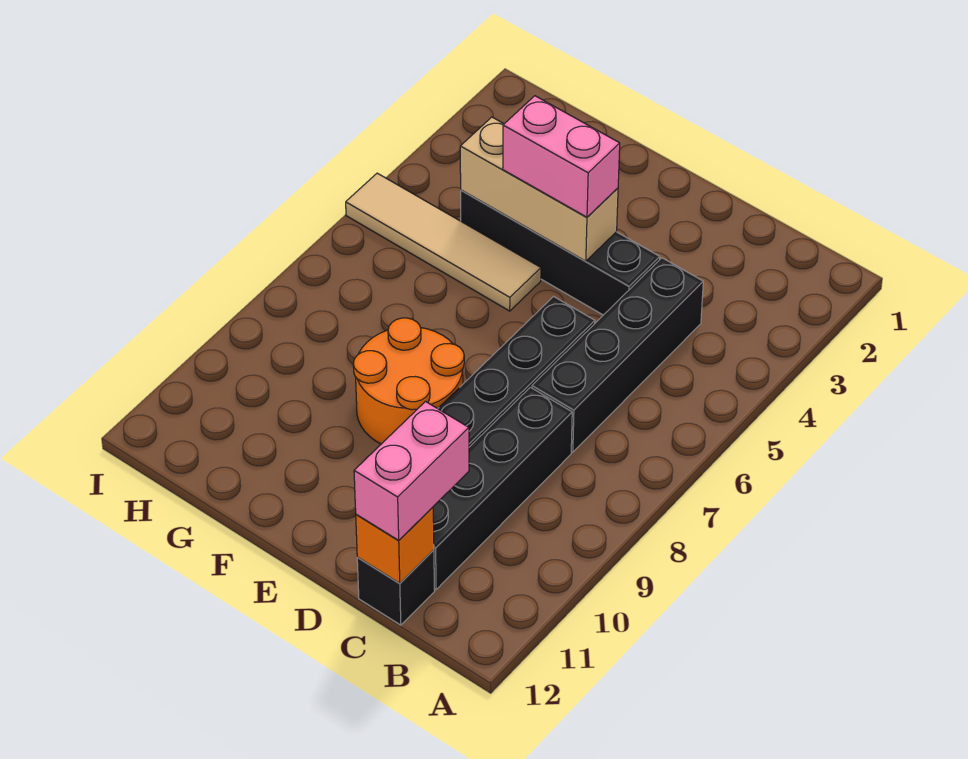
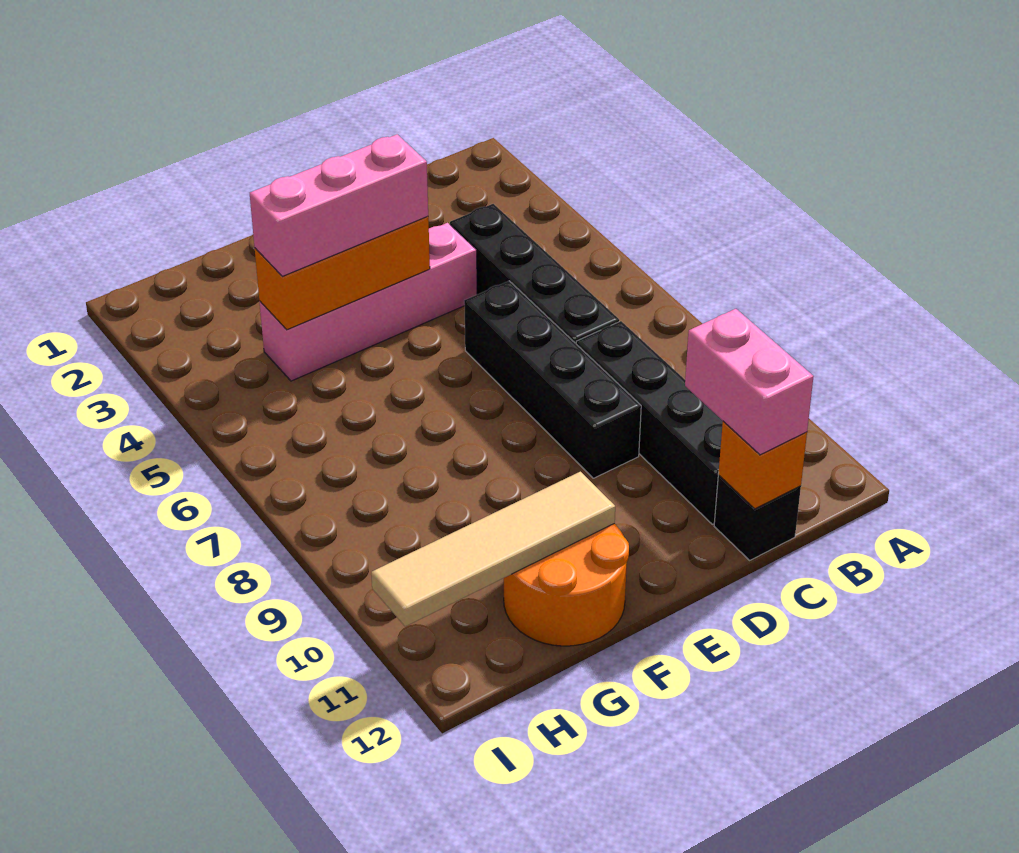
black brick D4:G4 level 1 -> pink brick D4:G4 level 1
tan brick E4:G4 level 2 -> orange brick E4:G4 level 2
pink brick E4:F4 level 3 -> pink brick E4:G4 level 3
orange round brick E8:F9 level 1 -> orange round brick F11:G12 level 1
tan tile F5:I5 level 1 -> tan tile F11:I11 level 2

